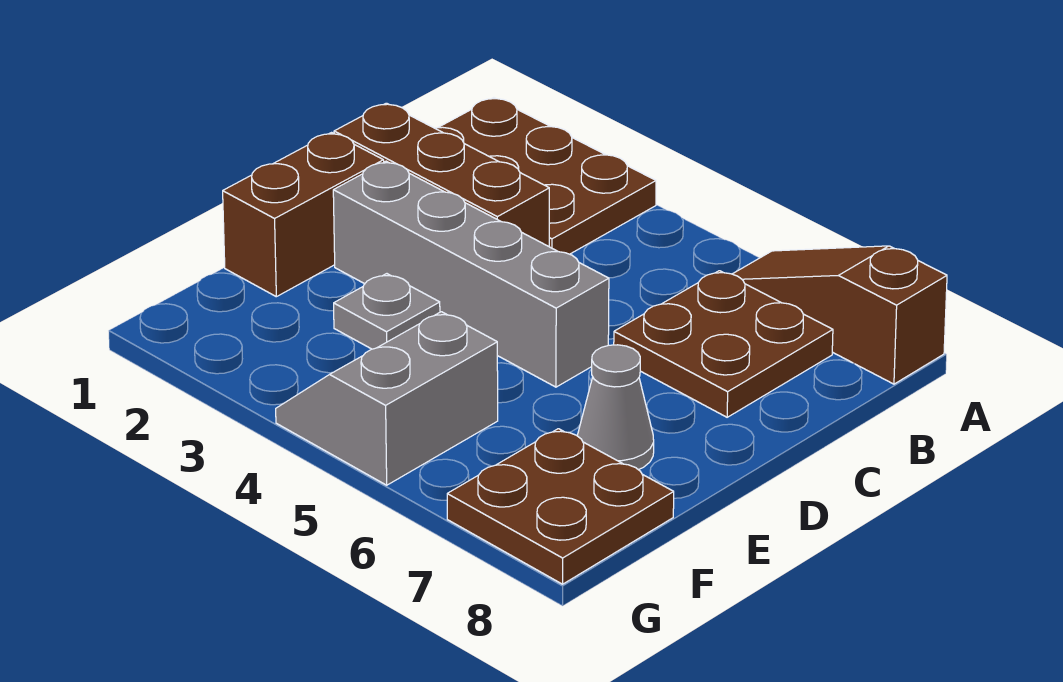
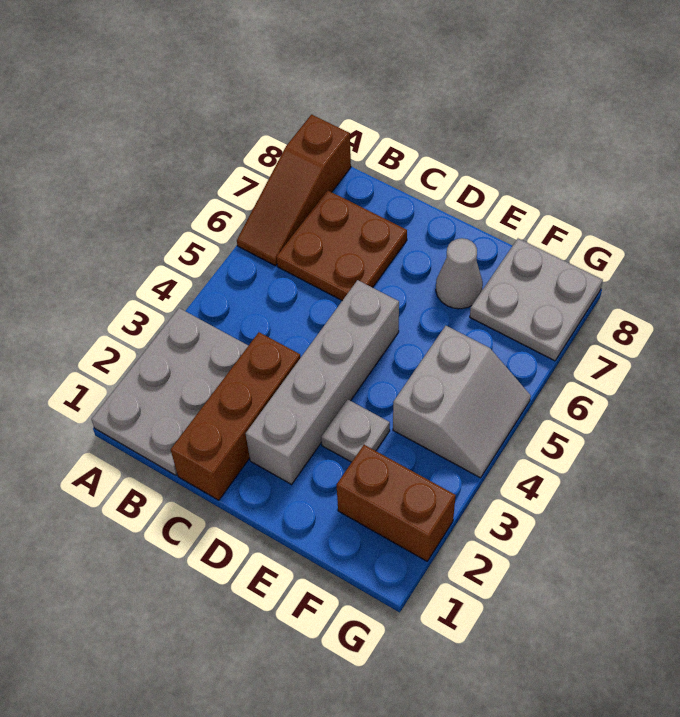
brown plate A1:B3 level 1 -> grey plate A1:B3 level 1
brown brick D1:E1 level 1 -> brown brick F2:G2 level 1
grey slope F4:G5 level 1 top 5 -> grey slope F4:G5 level 1 top F
brown plate F7:G8 level 1 -> grey plate F7:G8 level 1

